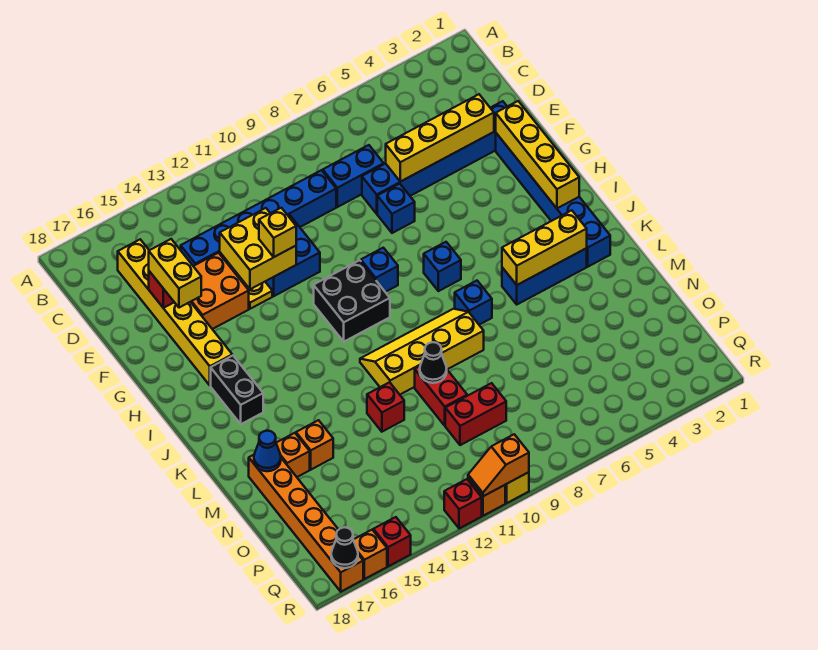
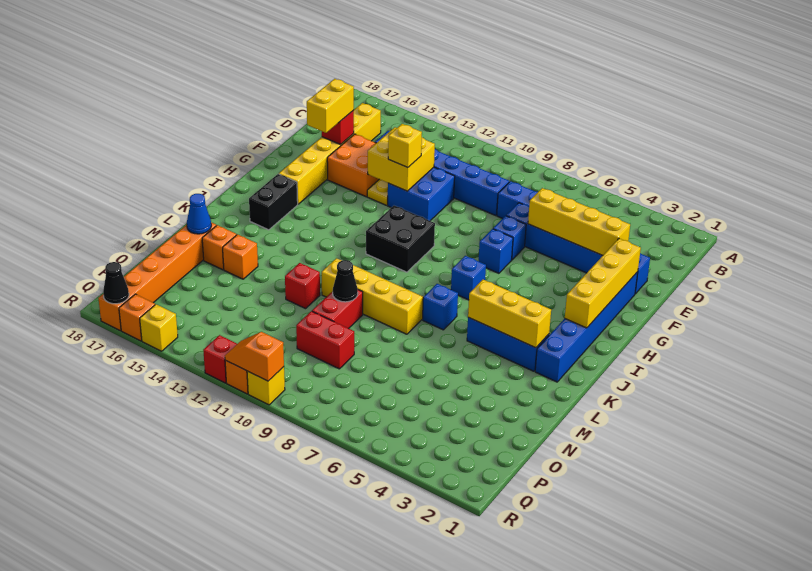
blue brick H9 level 1 -> blue brick G7 level 1
red brick R15 level 1 -> yellow brick R15 level 1

